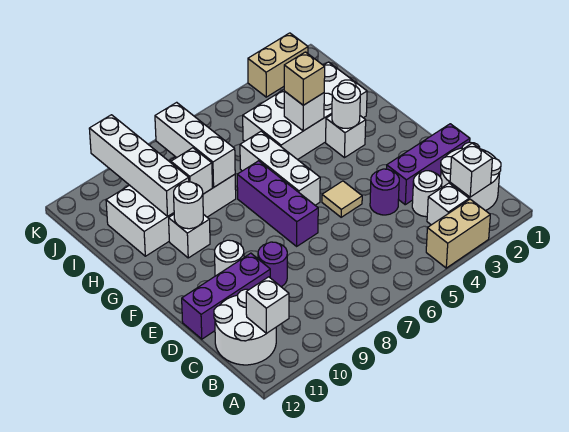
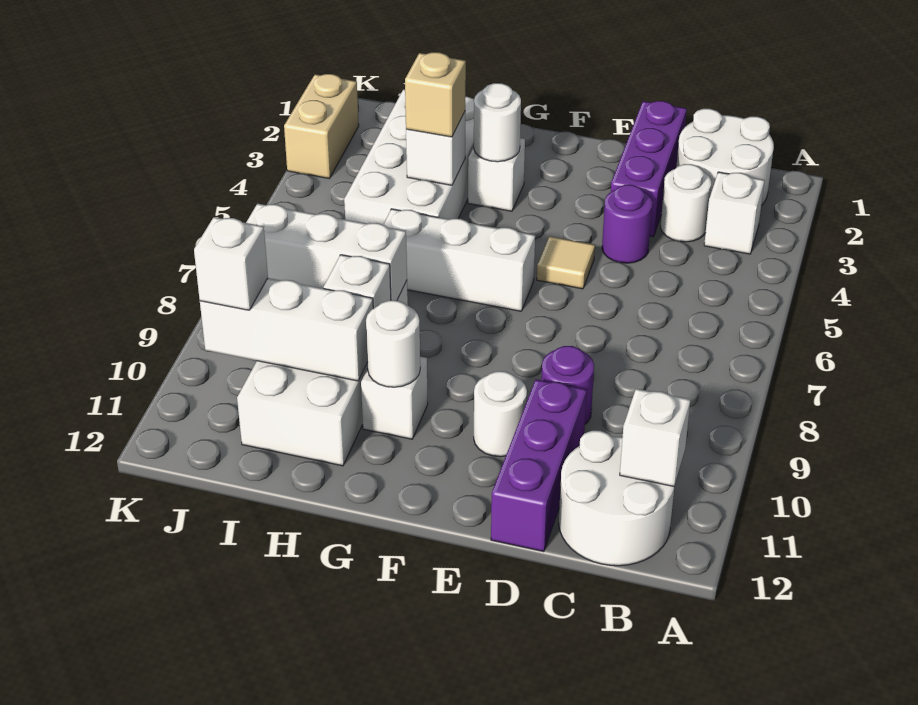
tan brick A3:A4 level 1 -> none
white brick B2 level 2 -> white brick J10 level 3
purple brick E7:G7 level 1 -> none
white brick H10:K10 level 2 -> white brick H10:J10 level 2

